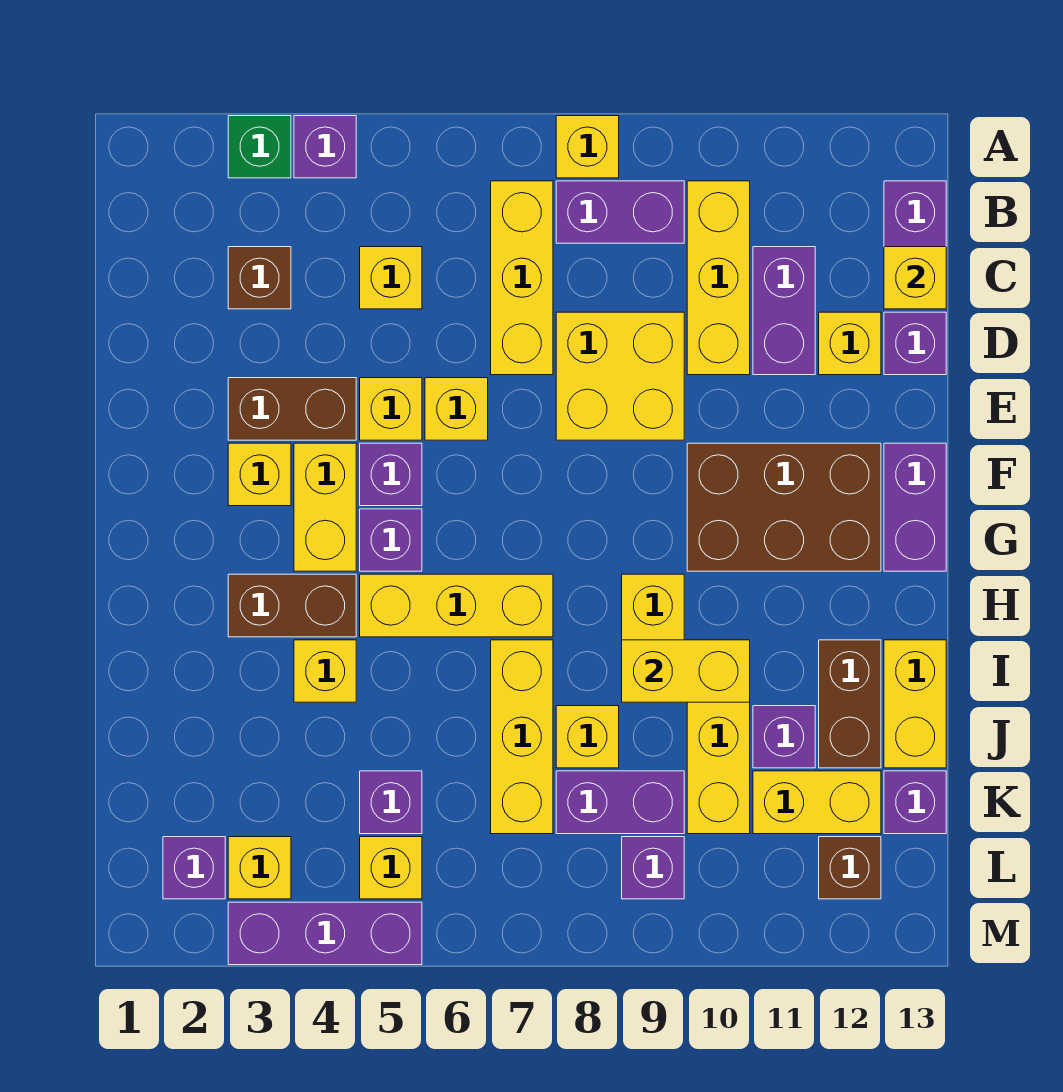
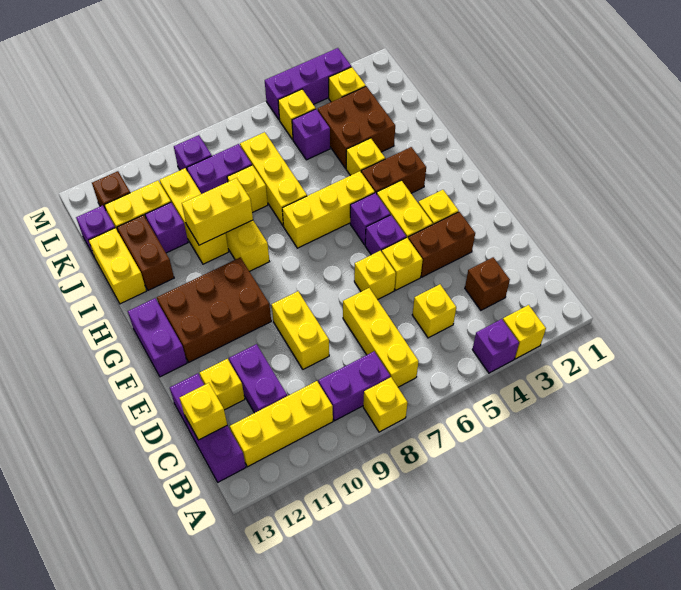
green brick A3 level 1 -> yellow brick A3 level 1
yellow brick B10:D10 level 1 -> yellow brick B10:B12 level 1
yellow brick D8:E9 level 1 -> yellow brick D9:E9 level 1
none -> brown brick J3:K4 level 1
purple brick L2 level 1 -> none

